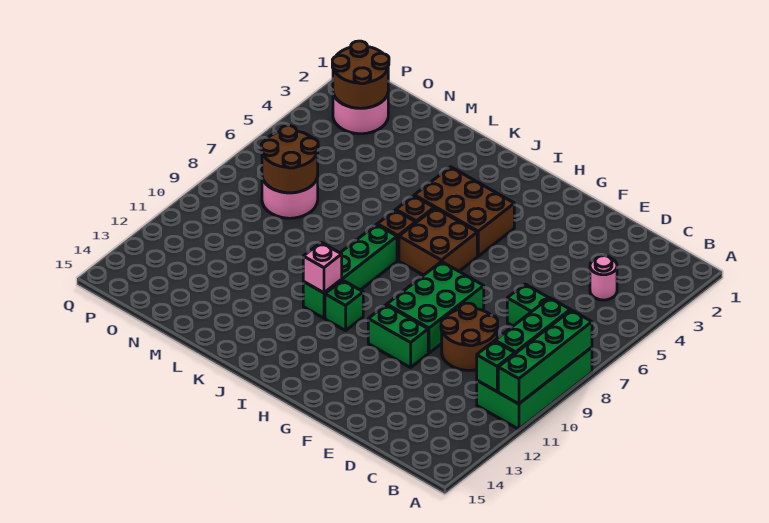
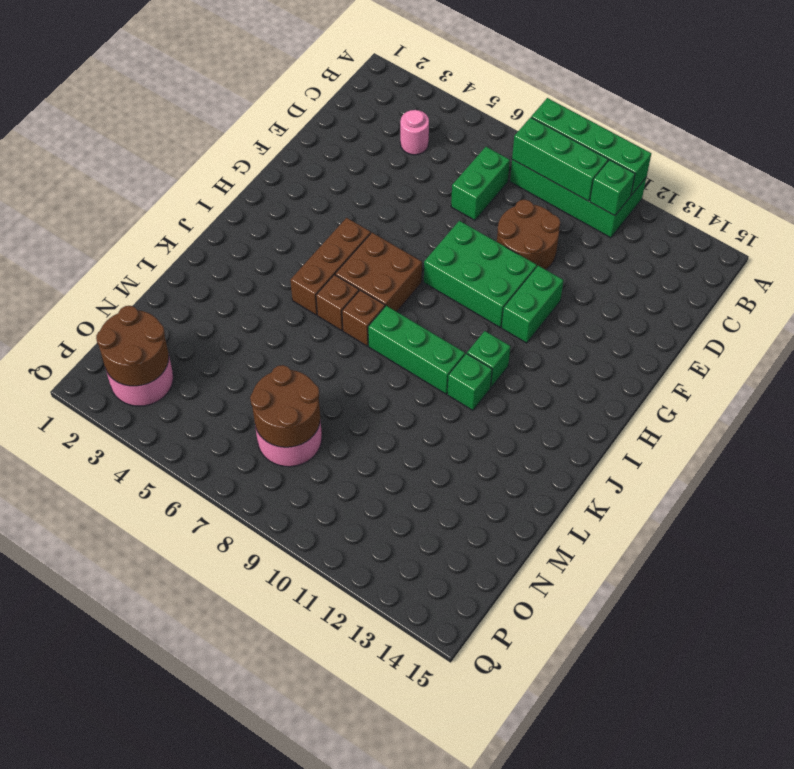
brown brick H4:J5 level 1 -> brown brick H5:J5 level 1
pink brick J11 level 2 -> none

